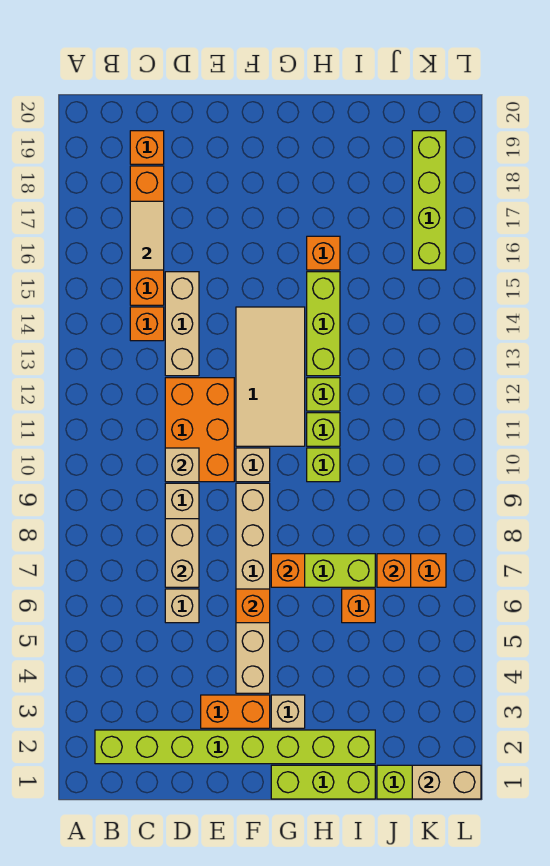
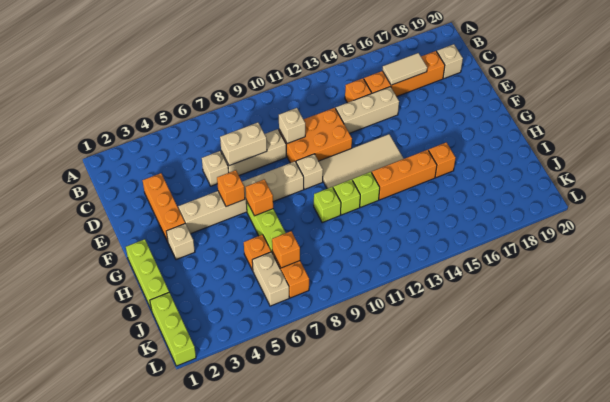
lime brick B2:I2 level 1 -> none
orange brick C19 level 1 -> tan brick C19 level 1
orange brick E3:F3 level 1 -> orange brick D3:F3 level 1
lime brick H13:H15 level 1 -> orange brick H13:H15 level 1
tan brick K1:L1 level 2 -> tan brick J6:K6 level 1
lime brick K16:K19 level 1 -> none

